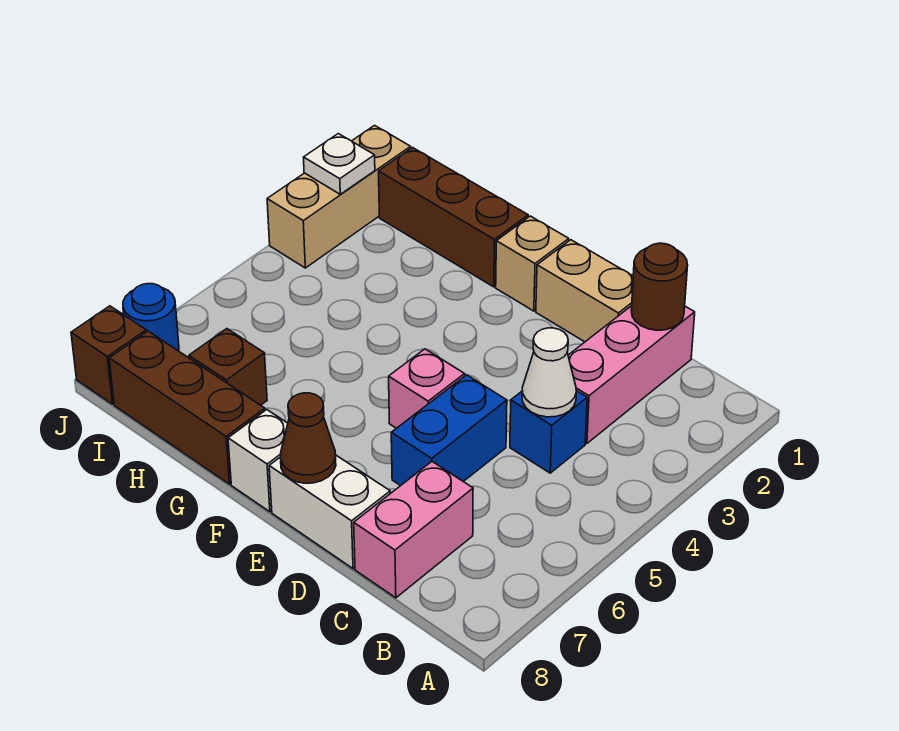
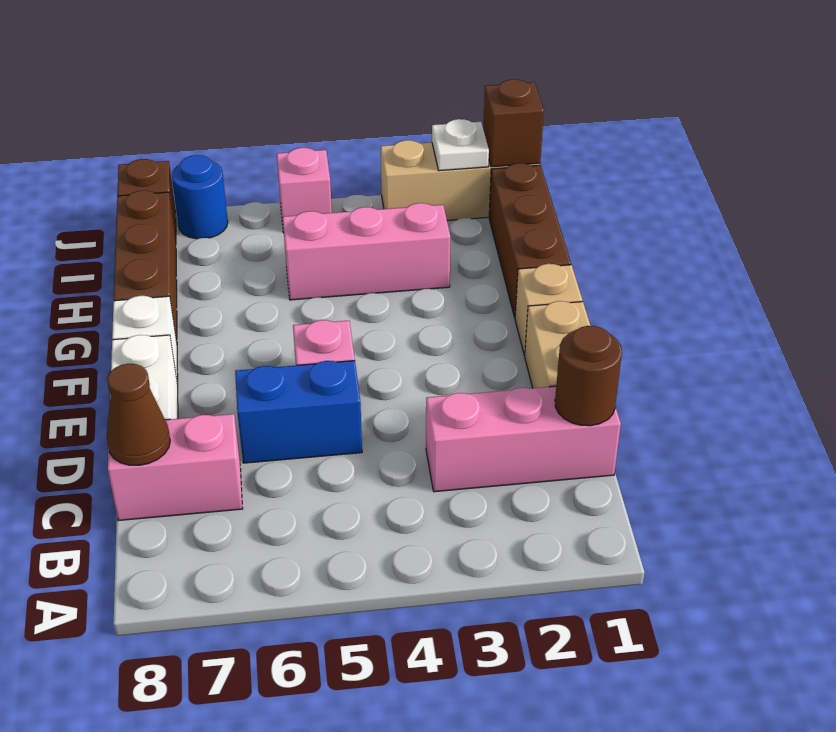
blue brick C4 level 1 -> none
white cone C4 level 2 -> none
brown cone E8 level 2 -> brown cone C8 level 2
none -> pink brick H3:H5 level 1
brown brick H7 level 1 -> brown brick J1 level 2
none -> pink brick J5 level 1

